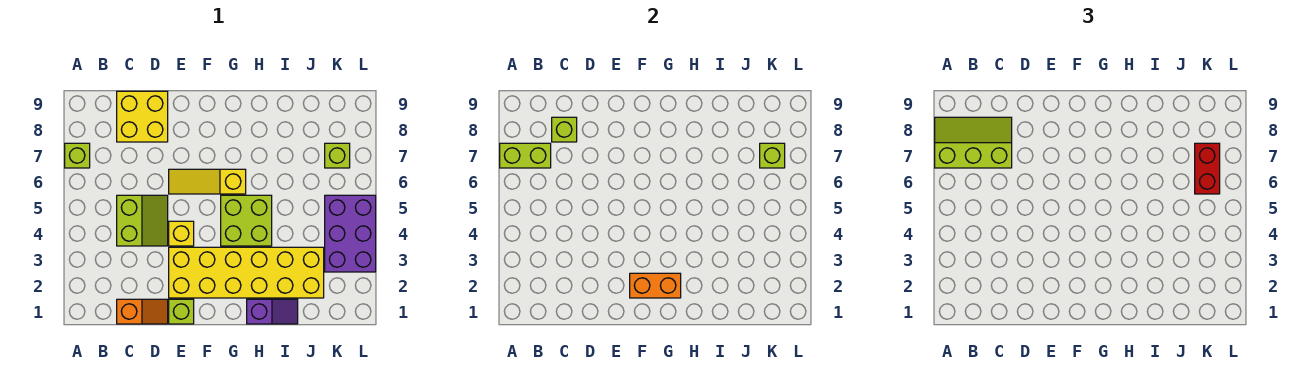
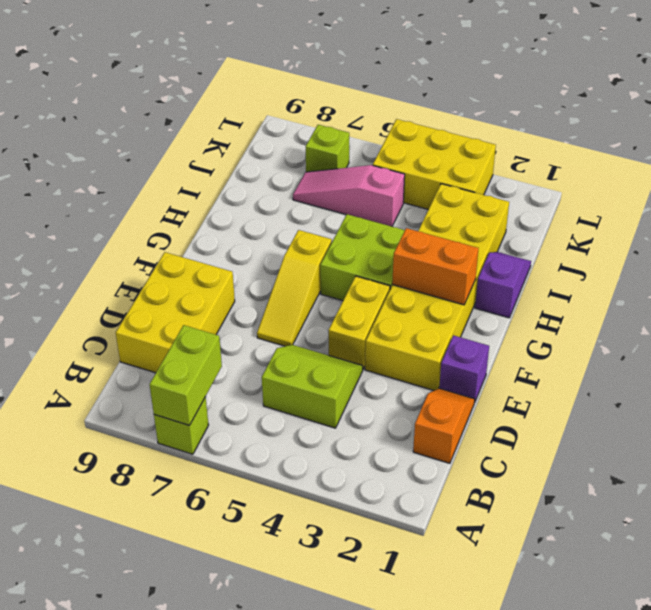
lime slope A7:C8 level 3 top 7 -> none
yellow brick C8:D9 level 1 -> yellow brick C8:E9 level 1
lime brick C8 level 2 -> none
lime brick E1 level 1 -> purple brick E1 level 1
yellow brick E4 level 1 -> yellow brick E4:F4 level 1
orange brick F2:G2 level 2 -> orange brick G2:G3 level 2
none -> pink slope J5:J7 level 1 top 5
purple brick K3:L5 level 1 -> yellow brick K3:L5 level 1
red brick K6:K7 level 3 -> none
lime brick K7 level 2 -> none

